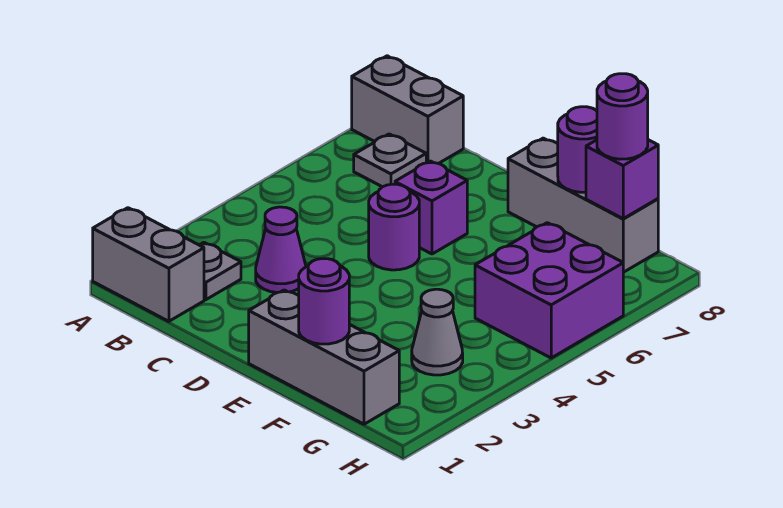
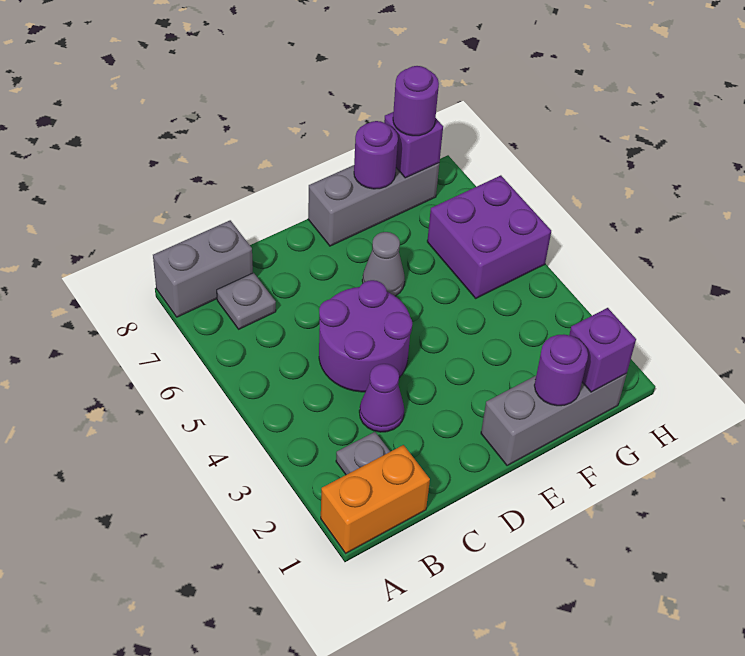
grey brick A1:B1 level 1 -> orange brick A1:B1 level 1
purple round brick D5 level 1 -> purple round brick C4:D5 level 1
purple brick D6 level 1 -> purple brick G1 level 2
grey cone G3 level 1 -> grey cone E6 level 1

